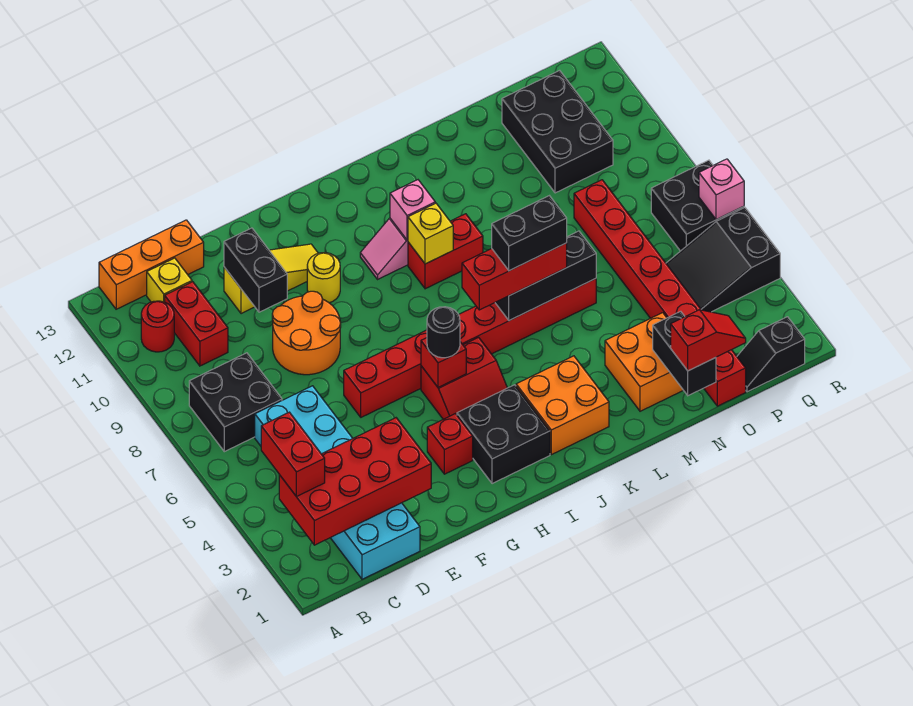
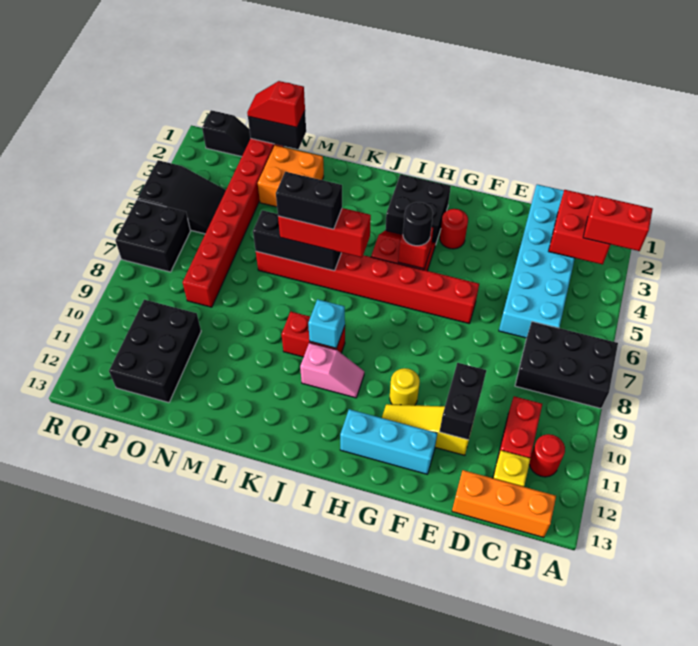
red brick B2:E3 level 2 -> red brick B2:C3 level 2
red brick B3:B4 level 3 -> red brick A3:B3 level 3
black brick B7:C8 level 1 -> black brick A7:C8 level 1
orange round brick E8:F9 level 1 -> none
none -> cyan brick F12:H12 level 1
red brick G3 level 1 -> red round brick G3 level 1
orange brick J2:K3 level 1 -> none
yellow brick J9 level 2 -> cyan brick J9 level 2
pink brick J10 level 2 -> none
black brick N1:N2 level 2 -> black brick N1:O1 level 2
pink brick R6 level 2 -> none

